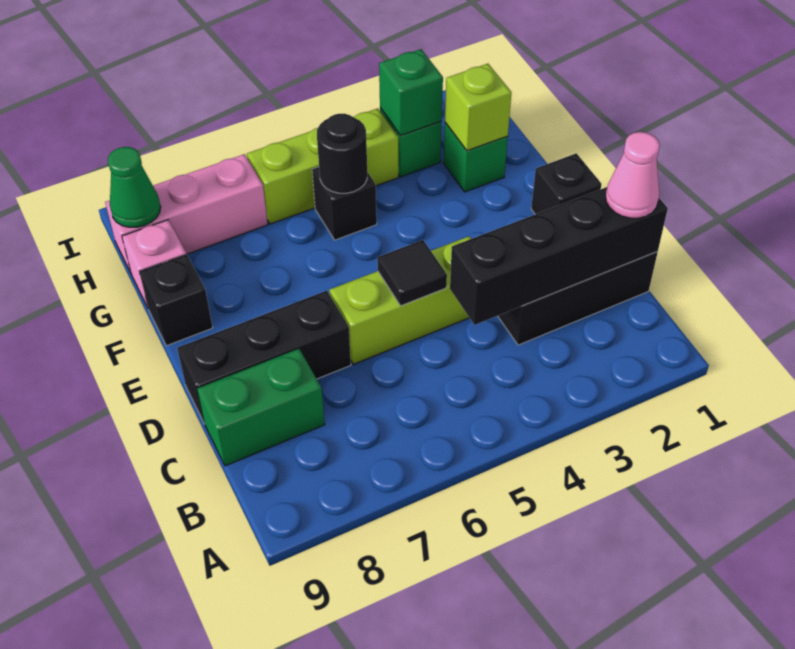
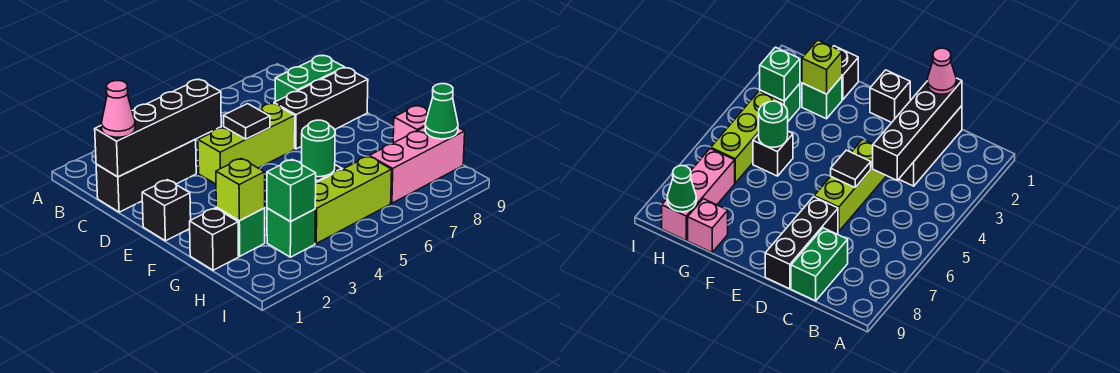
black brick F9 level 1 -> black brick G1 level 1
black round brick G5 level 2 -> green round brick G5 level 2

